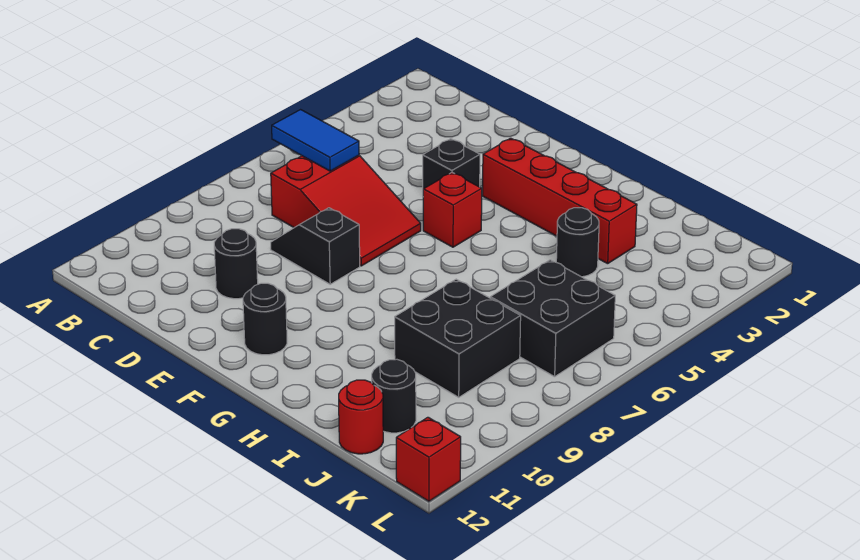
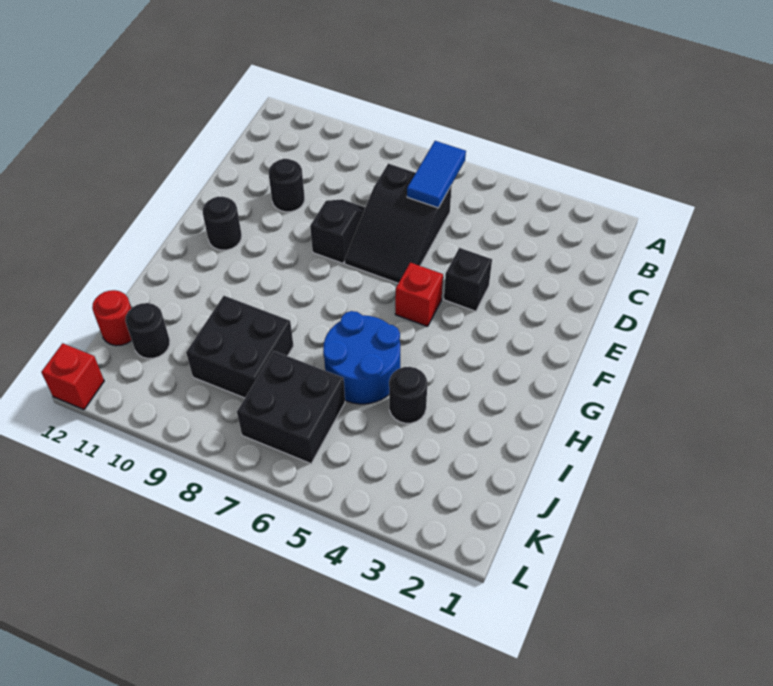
red slope C6:E7 level 1 top C -> black slope C6:E7 level 1 top C
red brick F3:I3 level 1 -> none
none -> blue round brick H5:I6 level 1

